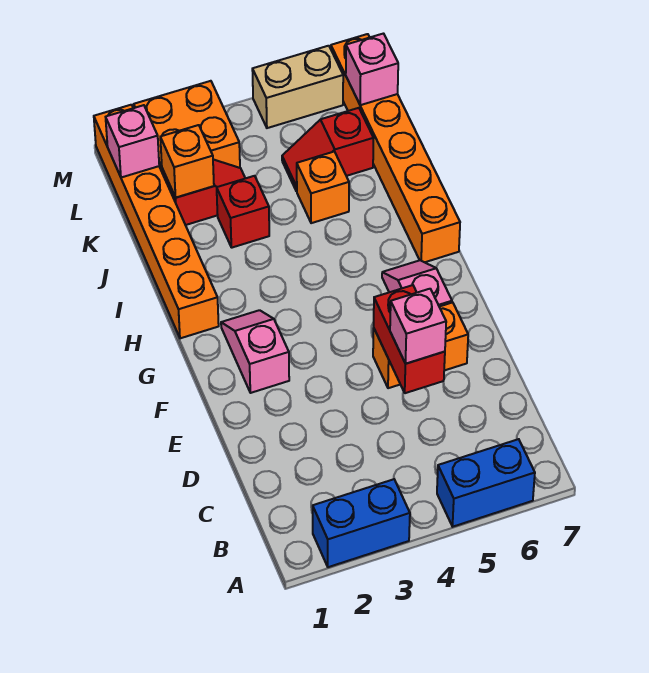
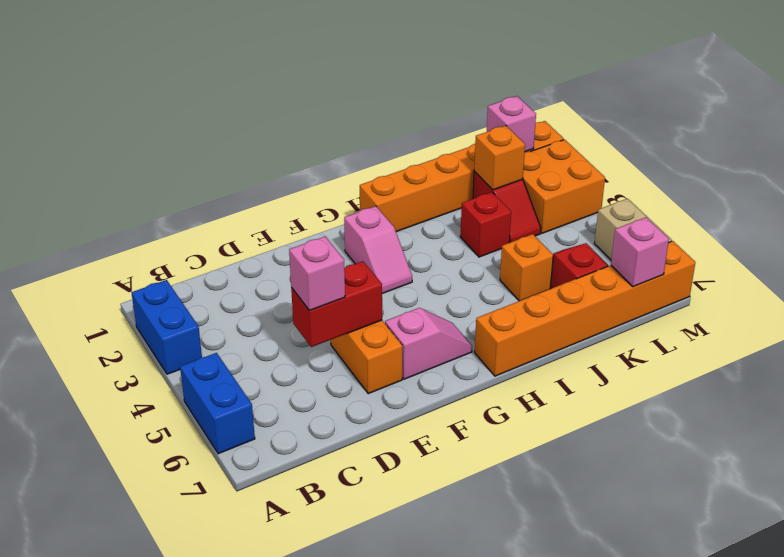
pink slope F2:G2 level 1 top F -> pink slope G2:G3 level 1 top 2

